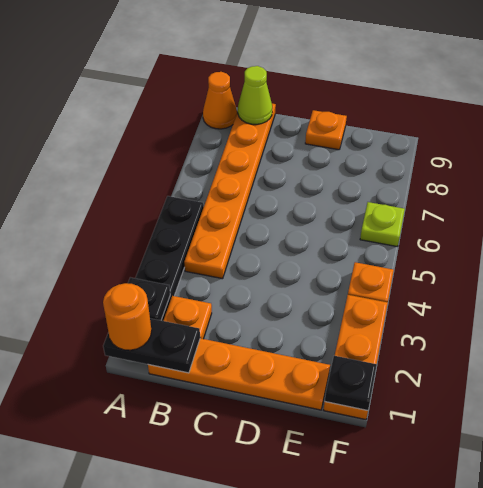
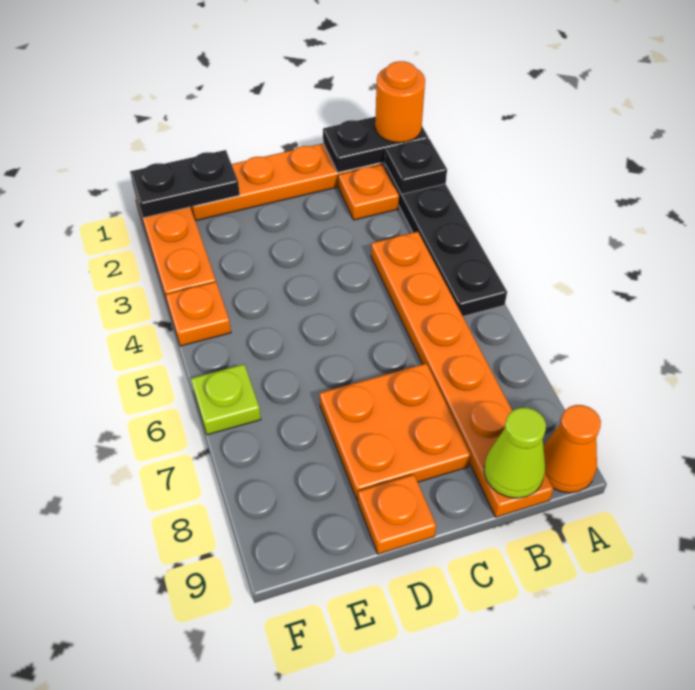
none -> orange plate C7:D8 level 1
black plate F1 level 2 -> black plate E1:F1 level 2

